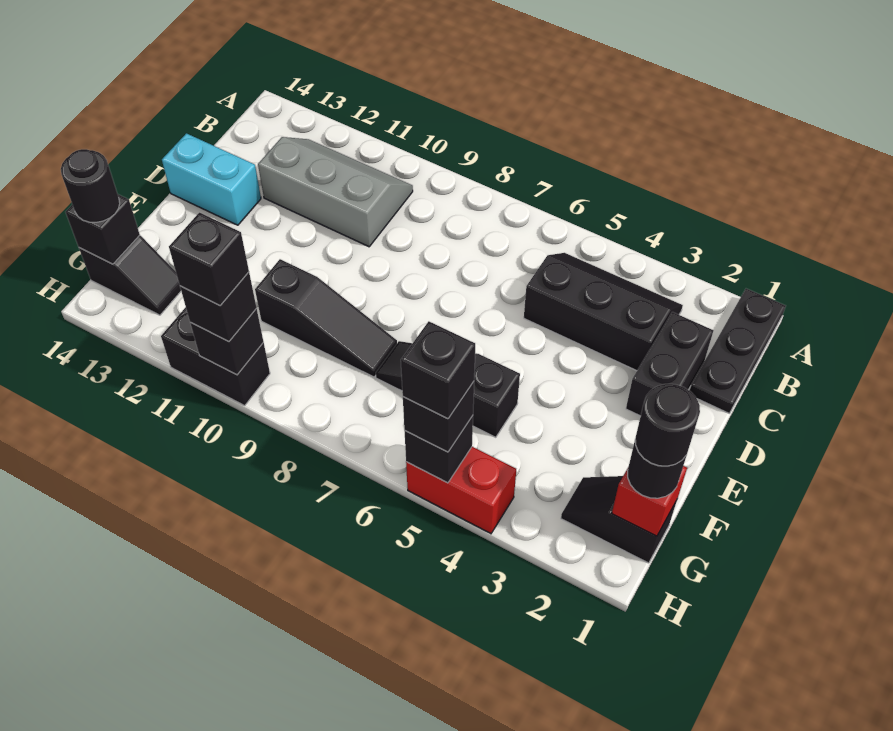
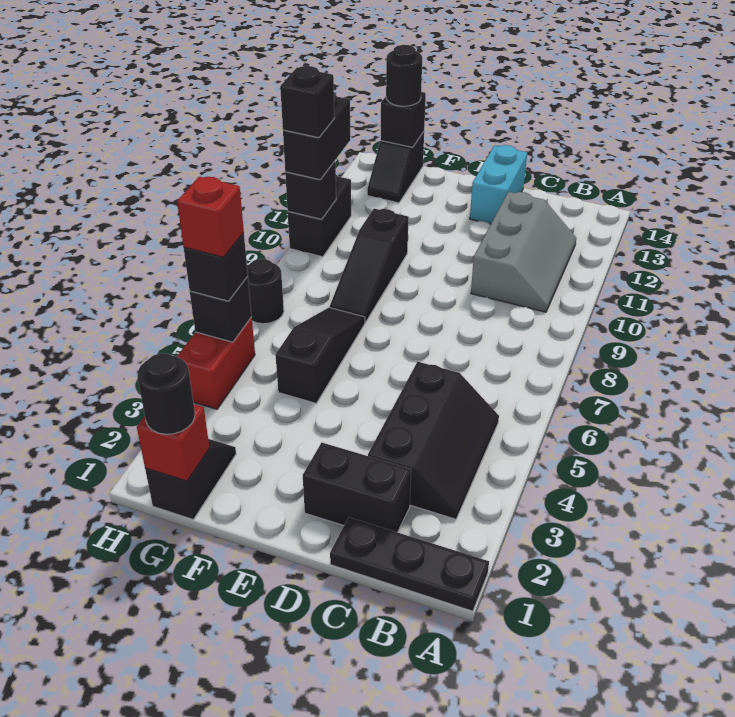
black round brick G1 level 4 -> black round brick H7 level 1
black brick H5 level 4 -> red brick H5 level 4
black brick H10 level 3 -> black brick H10:H11 level 3

